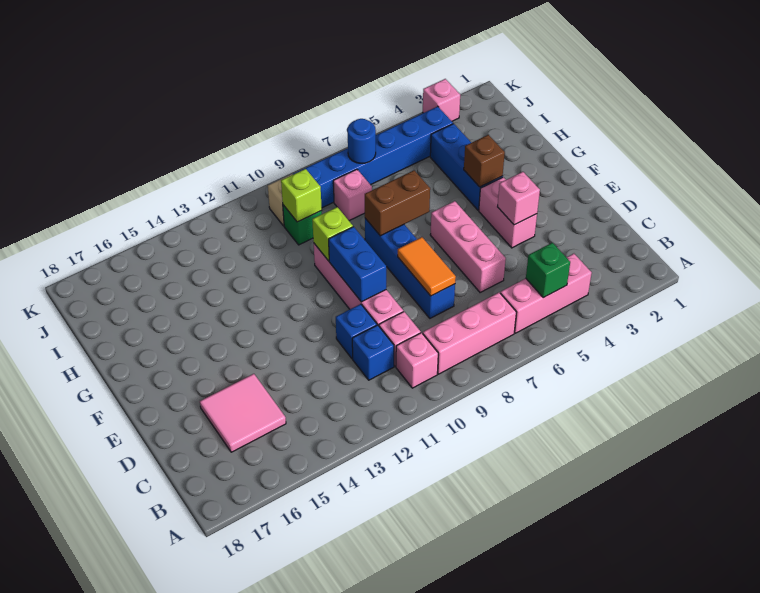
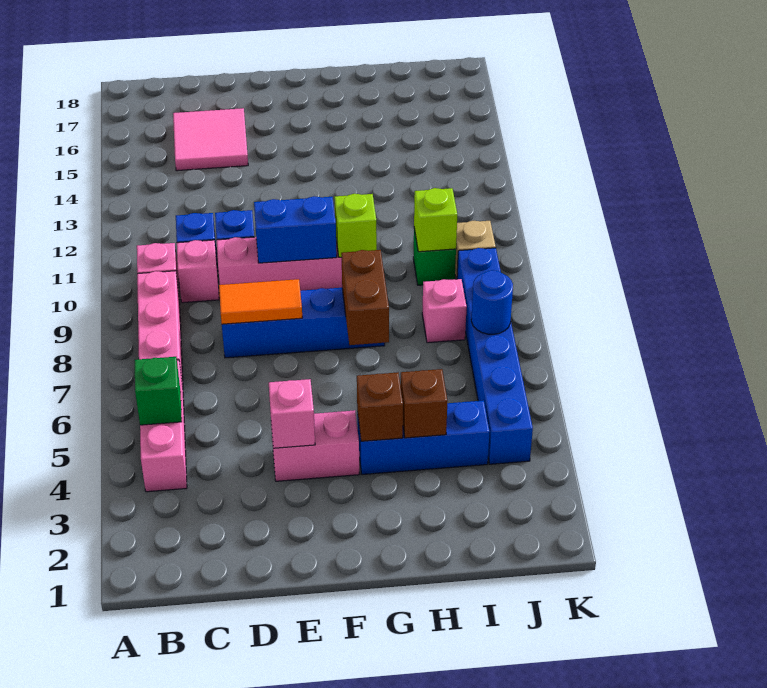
pink brick D6:F6 level 1 -> none
none -> brown brick H4 level 2
pink brick K3 level 1 -> none

